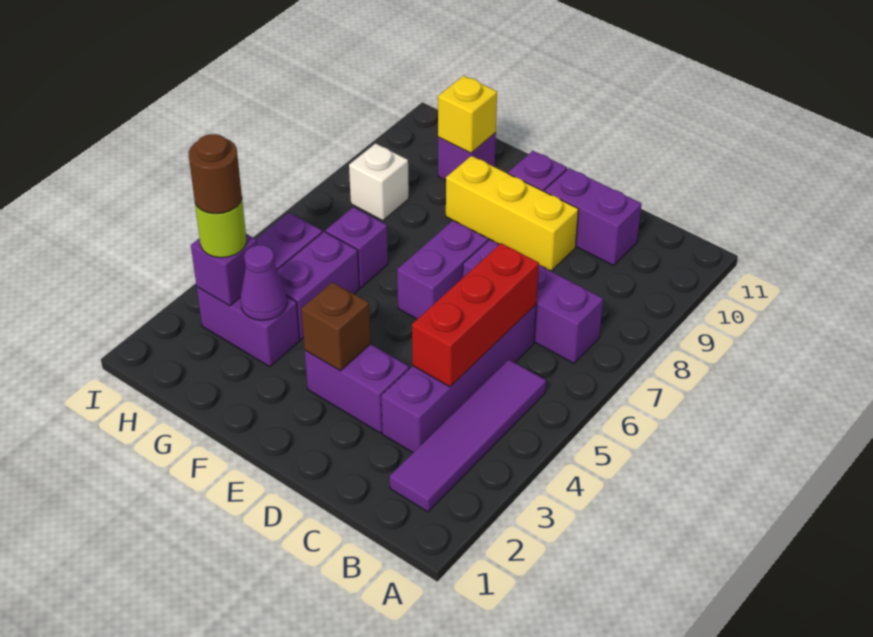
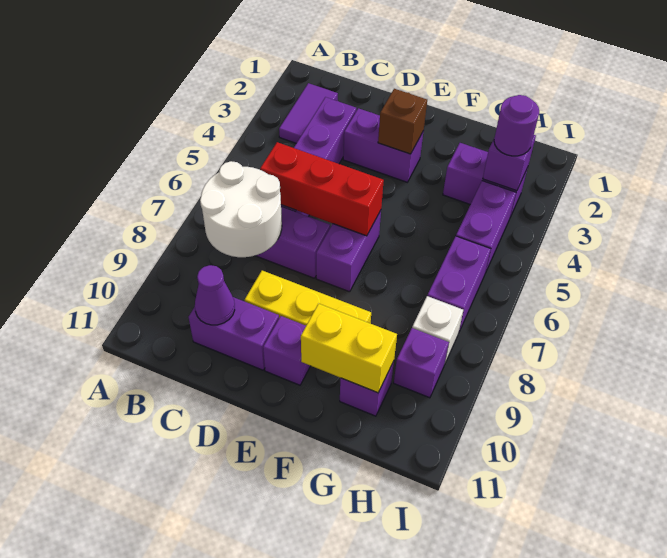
purple tile B2:B5 level 1 -> purple tile B2:B3 level 1
none -> white round brick B7:C8 level 2
red brick C4:C6 level 2 -> red brick C6:E6 level 2
purple cone G3 level 2 -> purple cone C10 level 2
purple brick G4:G5 level 1 -> purple brick H6:H7 level 1
purple brick G6 level 1 -> purple brick H9 level 1
yellow brick G10 level 2 -> yellow brick F10:G10 level 2
lime round brick H3 level 3 -> purple round brick H3 level 3
brown round brick H3 level 4 -> none

